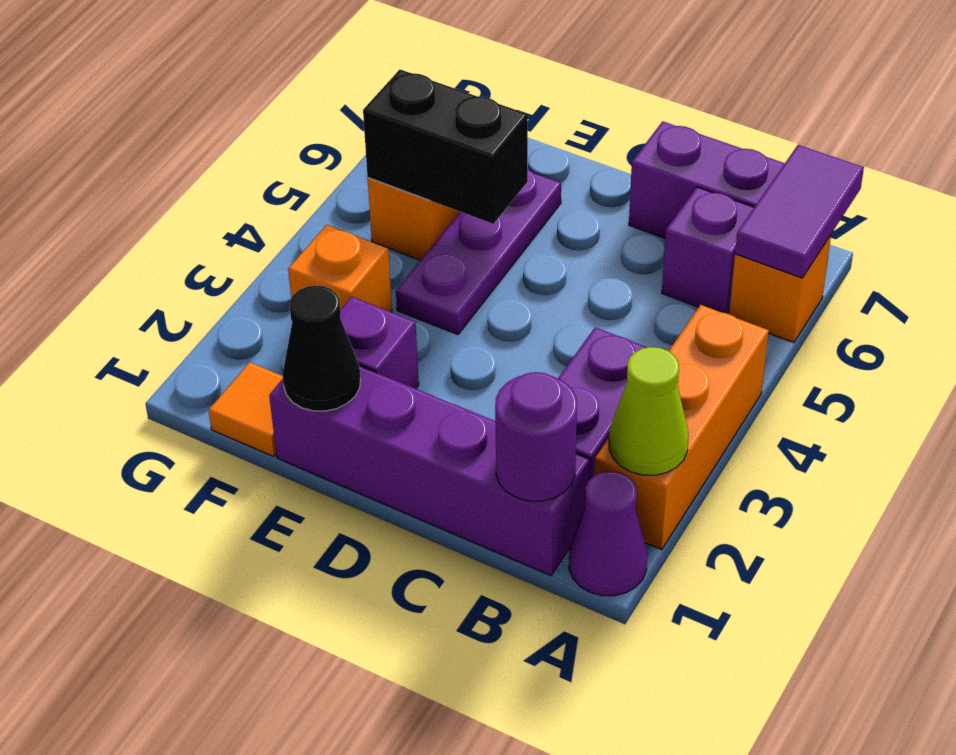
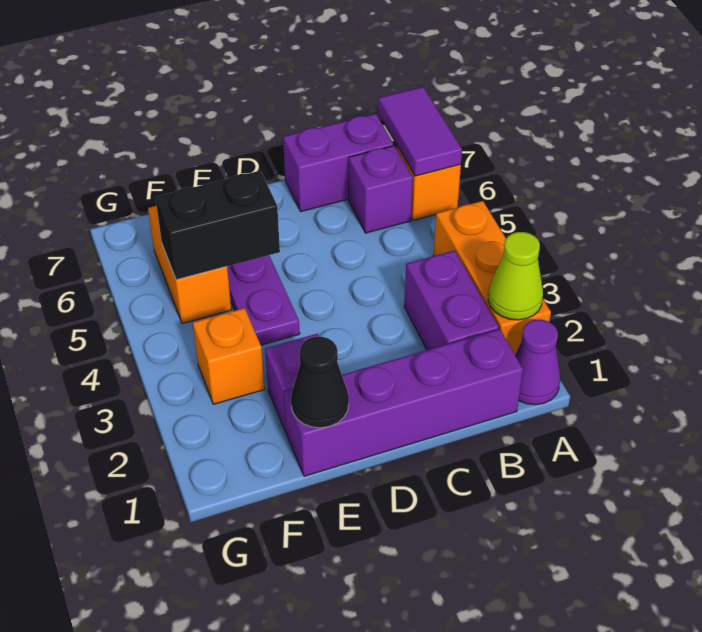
purple round brick B1 level 2 -> none
orange tile F1 level 1 -> none

